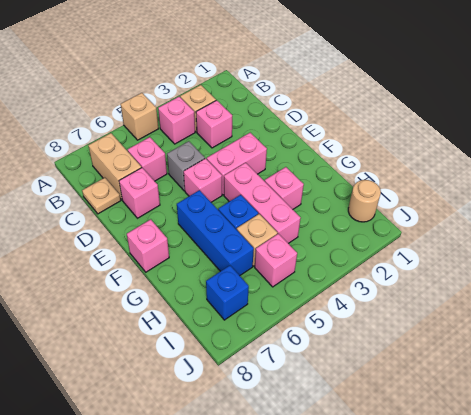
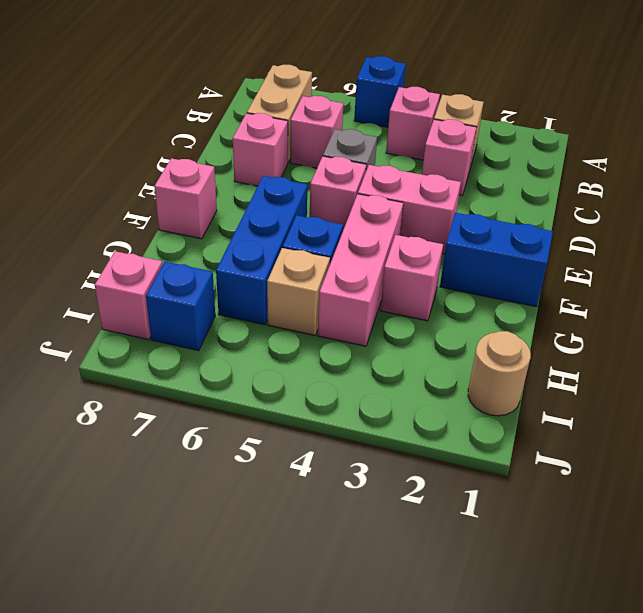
tan brick A5 level 1 -> blue brick A5 level 1
tan plate C8 level 1 -> none
none -> blue brick F1:F2 level 1
pink brick I5 level 1 -> pink brick I8 level 1

